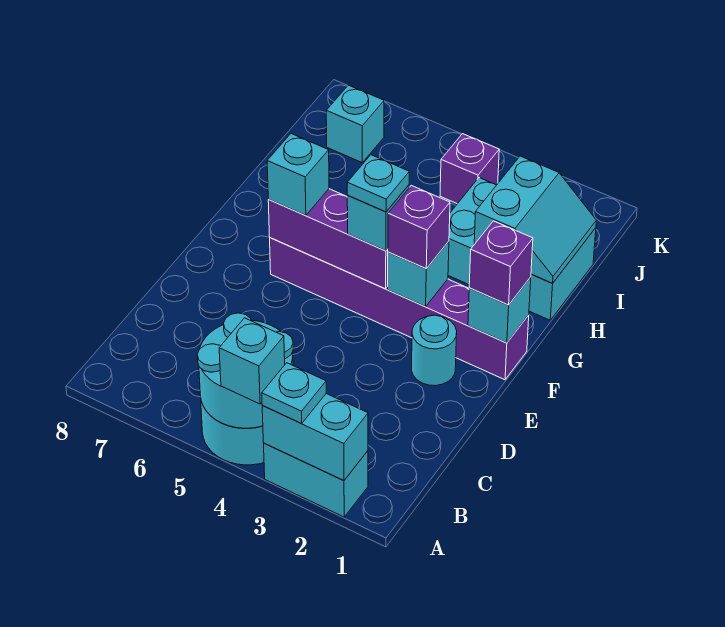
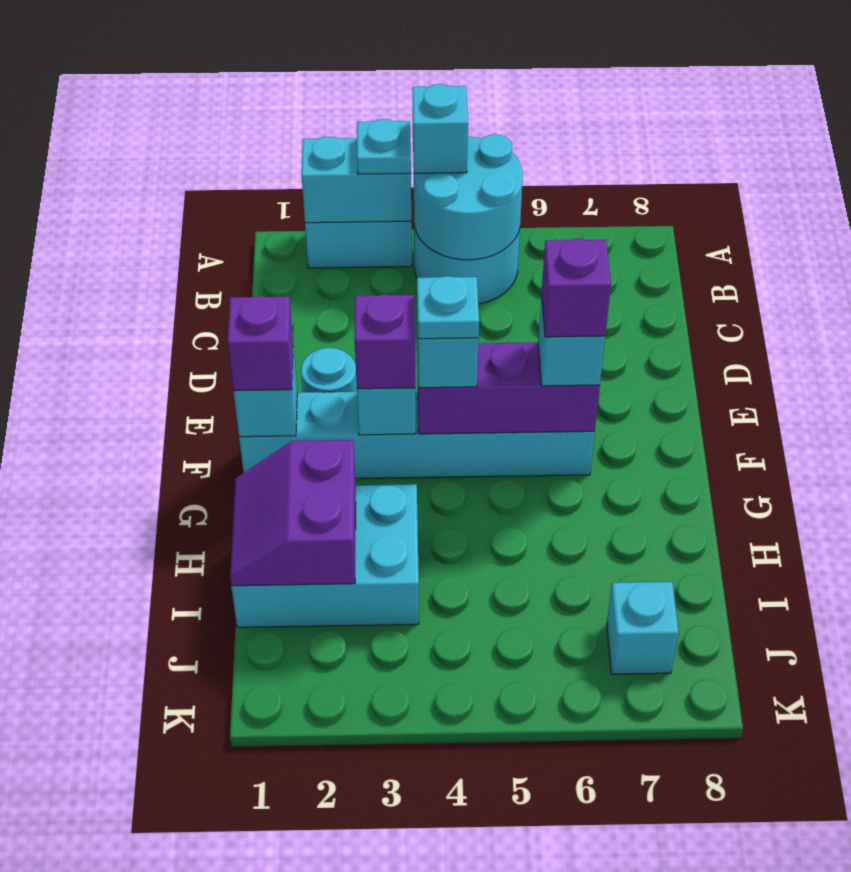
purple brick F1:F6 level 1 -> cyan brick F1:F6 level 1
cyan slope H1:I2 level 2 top 2 -> purple slope H1:I2 level 2 top 2
purple brick J4 level 1 -> purple brick F6 level 4

